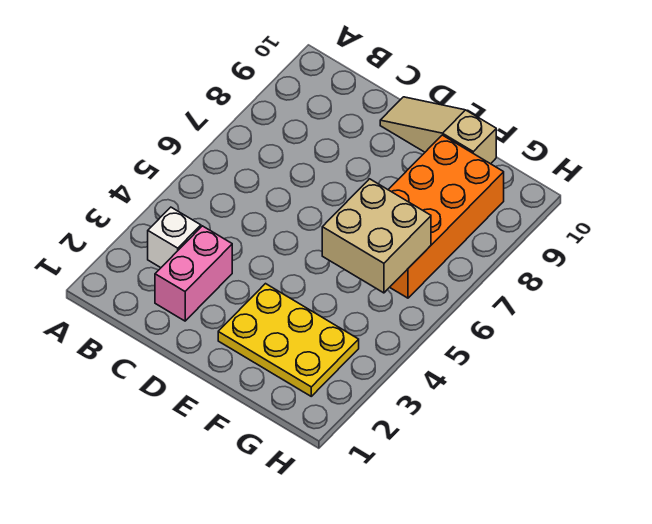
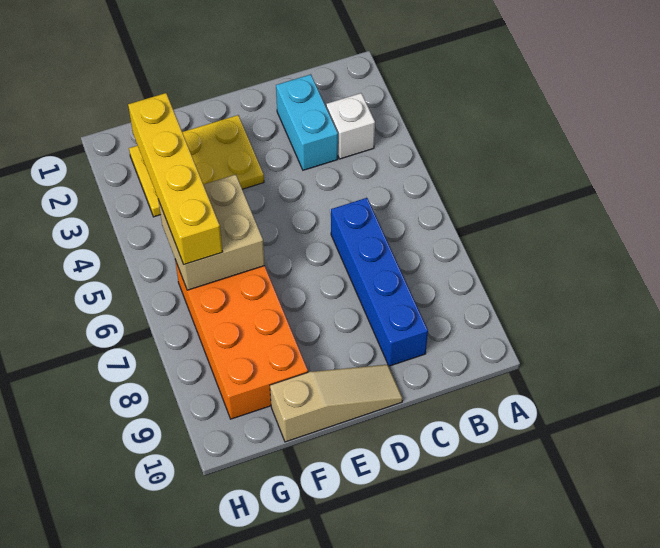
pink brick C2:C3 level 1 -> cyan brick C2:C3 level 1
none -> blue brick C6:C9 level 1
none -> yellow brick G3:G6 level 3

